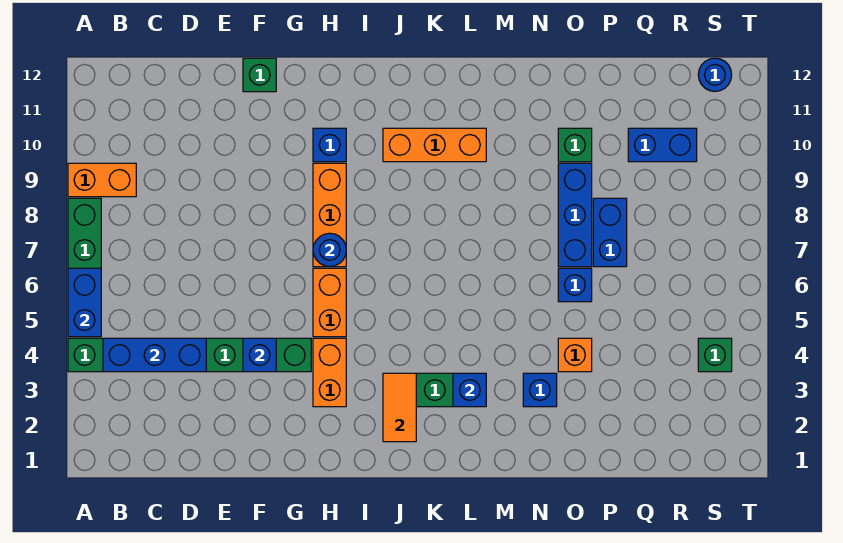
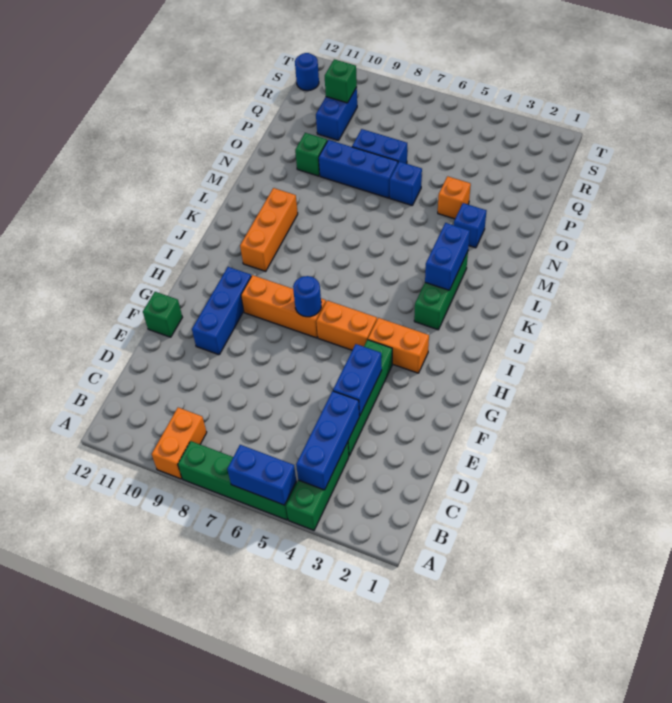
blue brick F4 level 2 -> blue brick E4:F4 level 2
blue brick H10 level 1 -> blue brick F10:H10 level 1
orange tile J2:J3 level 2 -> none
blue brick L3 level 2 -> blue brick K3:L3 level 2
green brick S4 level 1 -> green brick R10 level 2

